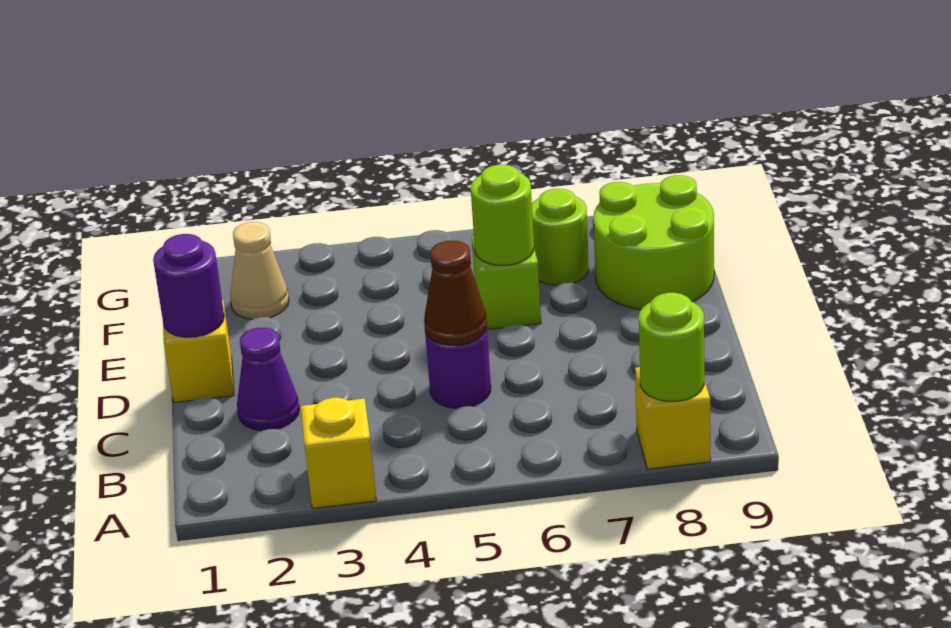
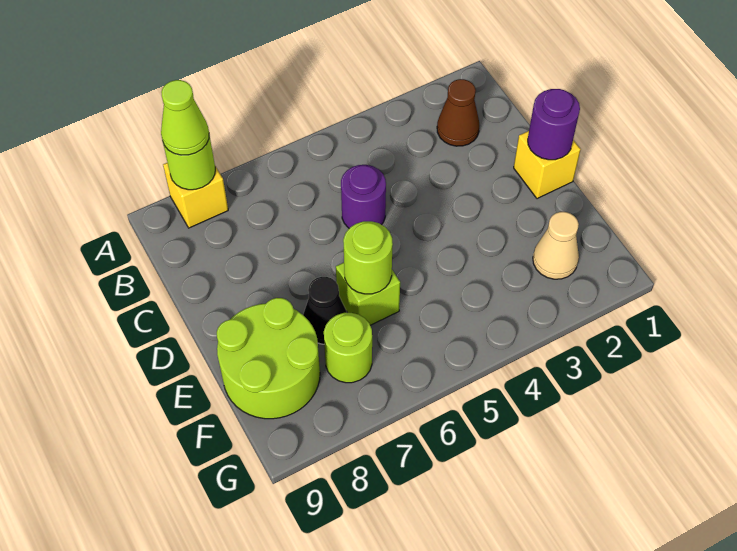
yellow brick A3 level 1 -> none
none -> lime cone A8 level 3
purple cone C2 level 1 -> none
brown cone C5 level 2 -> brown cone B2 level 1
none -> black cone E7 level 1

